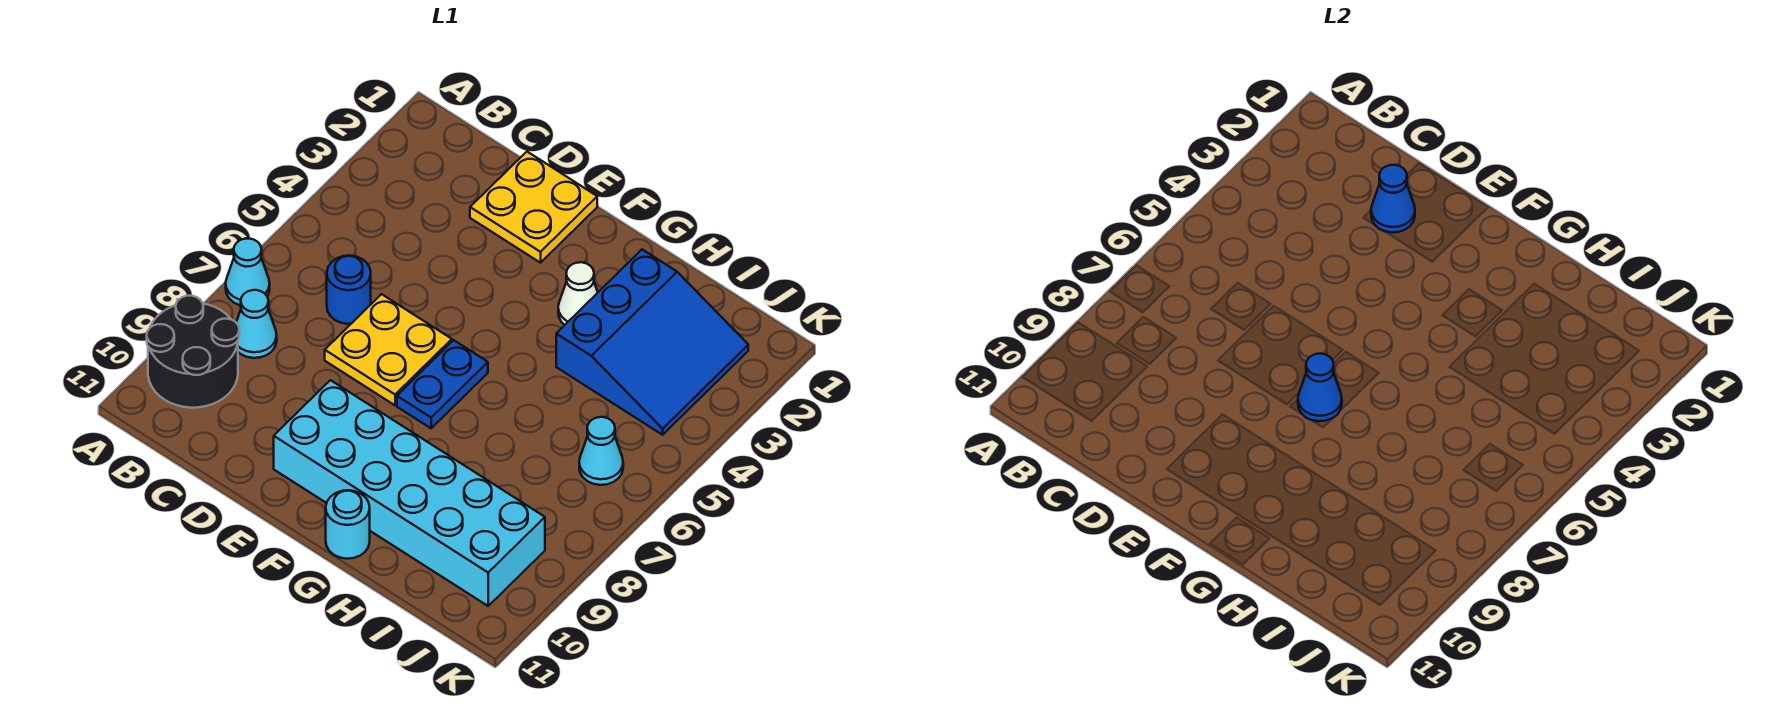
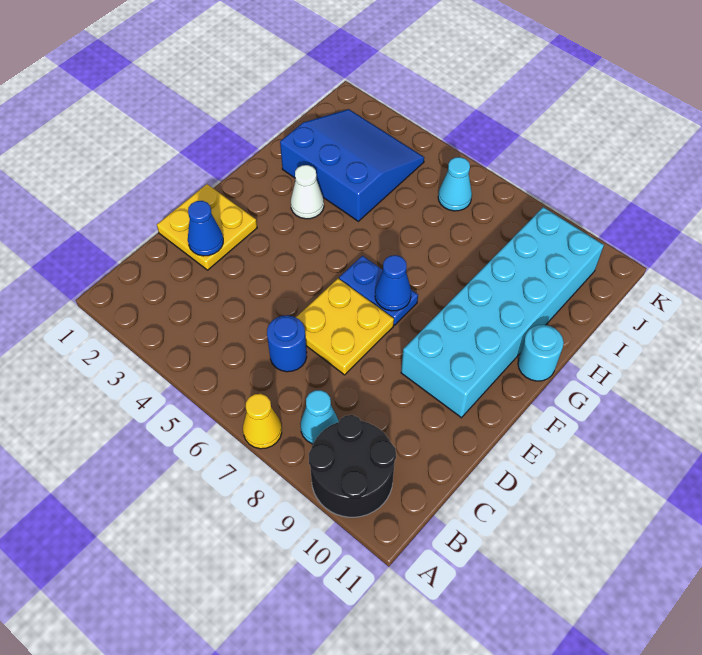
cyan cone A7 level 1 -> yellow cone A7 level 1

